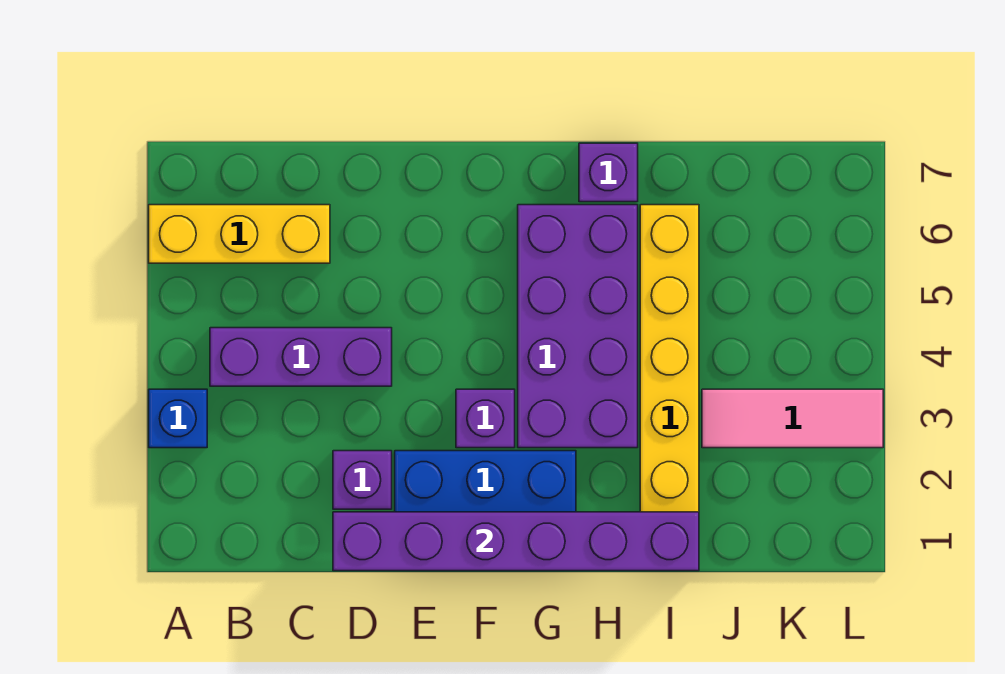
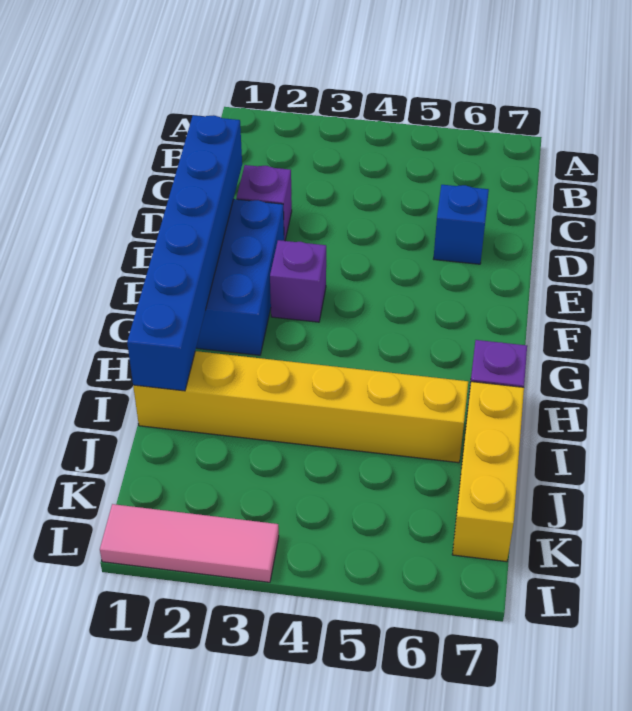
blue brick A3 level 1 -> blue brick D6 level 1
yellow brick A6:C6 level 1 -> yellow brick I7:K7 level 1
purple brick B4:D4 level 1 -> none
purple brick D1:I1 level 2 -> blue brick D1:I1 level 2
purple brick G3:H6 level 1 -> none
pink tile J3:L3 level 1 -> pink tile L1:L3 level 1

